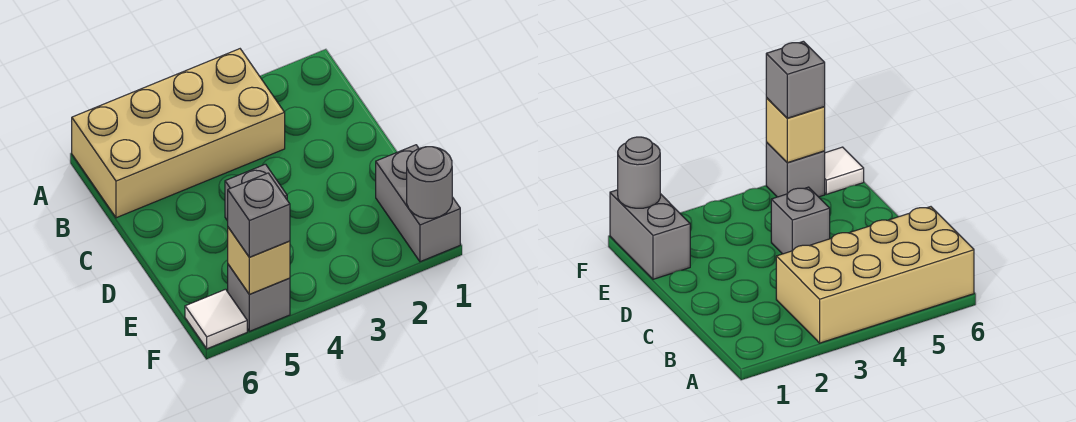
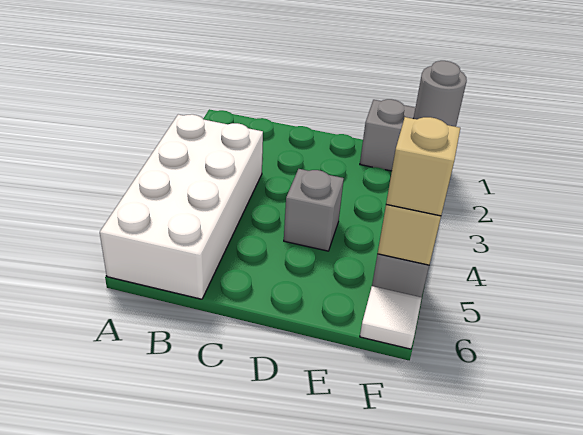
tan brick A3:B6 level 1 -> white brick A3:B6 level 1
grey brick F5 level 3 -> tan brick F5 level 3

